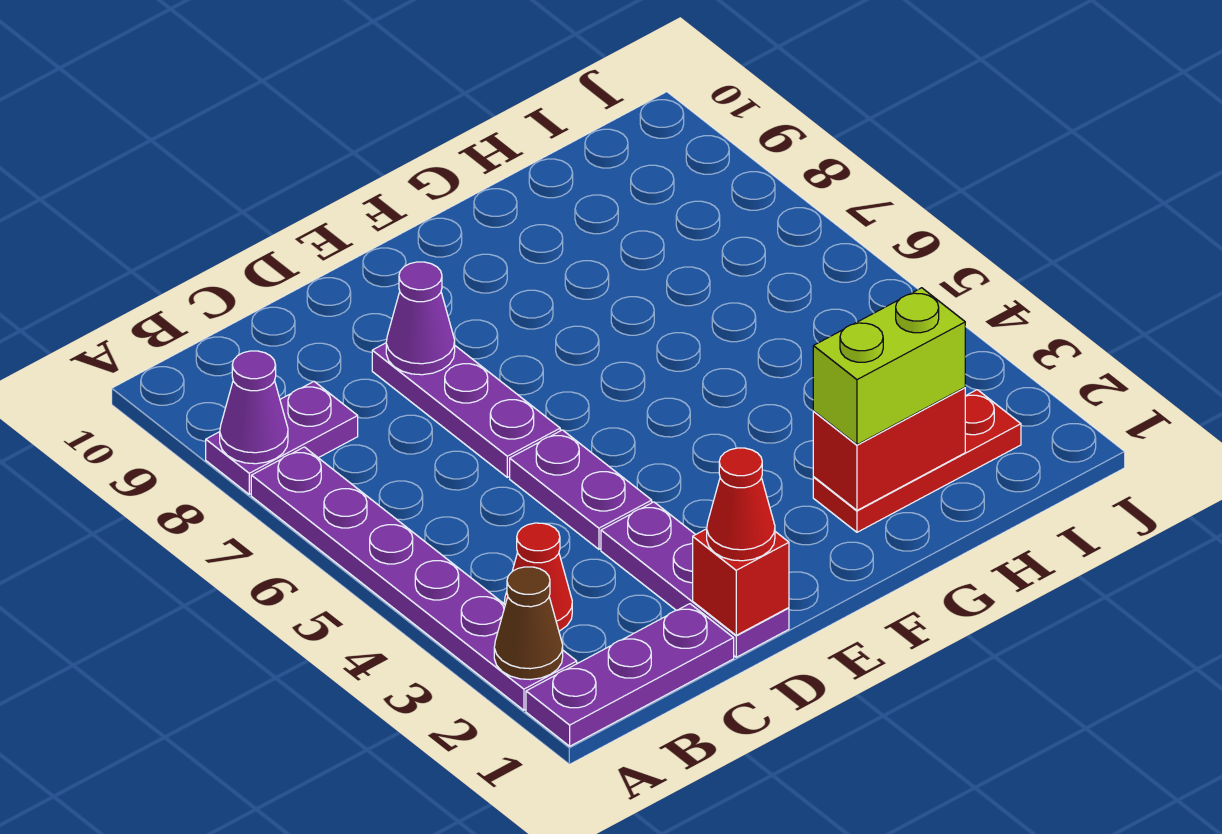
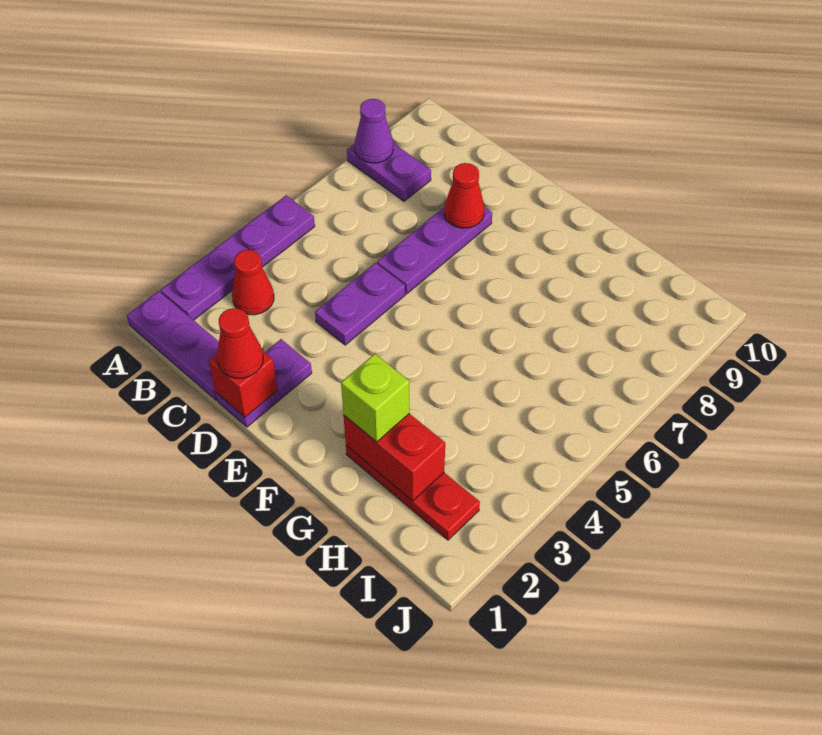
purple plate A2:A7 level 1 -> purple plate A2:A5 level 1
brown cone A2 level 2 -> none
purple plate D1:D3 level 1 -> purple plate D1:D2 level 1
purple cone D8 level 2 -> red cone D8 level 2
lime brick G2:H2 level 3 -> lime brick G2 level 3

